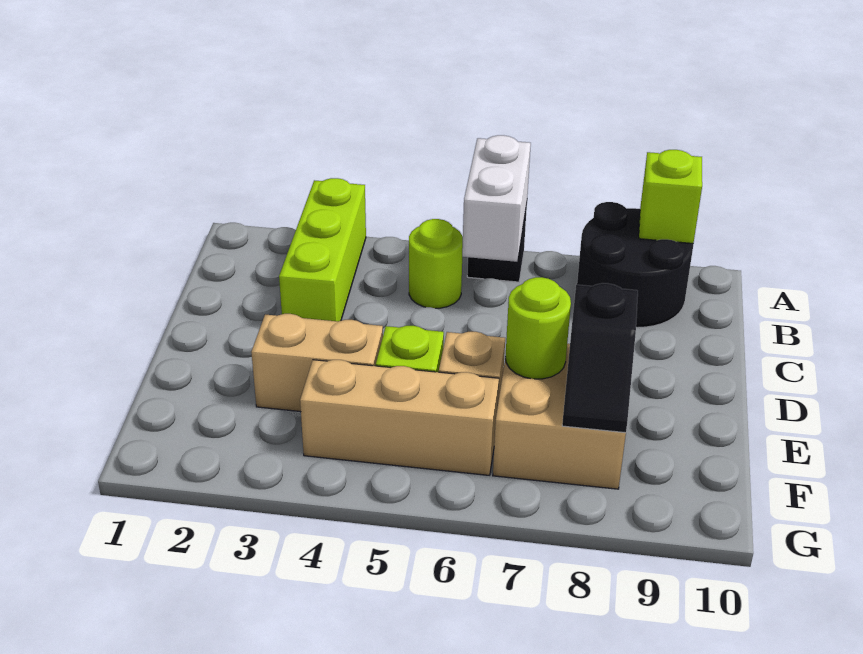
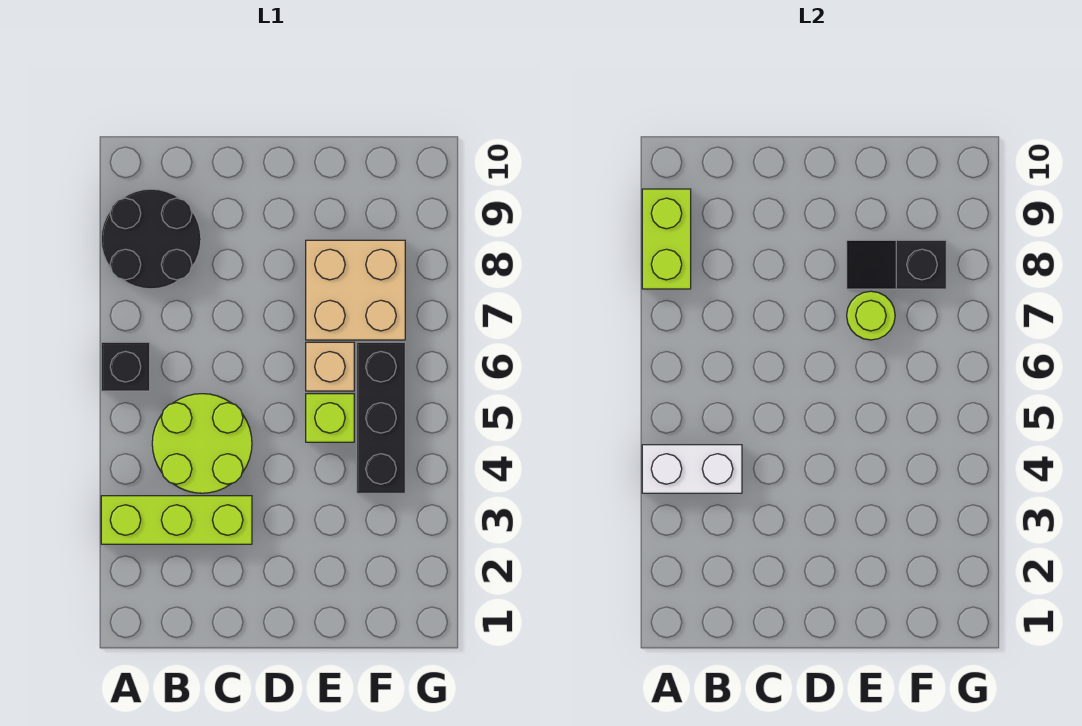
white brick A6:B6 level 2 -> white brick A4:B4 level 2
lime brick A9 level 2 -> lime brick A8:A9 level 2
lime round brick B5 level 1 -> lime round brick B4:C5 level 1
tan brick E3:E4 level 1 -> none
black slope E8:F8 level 2 top E -> black slope E8:F8 level 2 top F
tan brick F4:F6 level 1 -> black brick F4:F6 level 1

